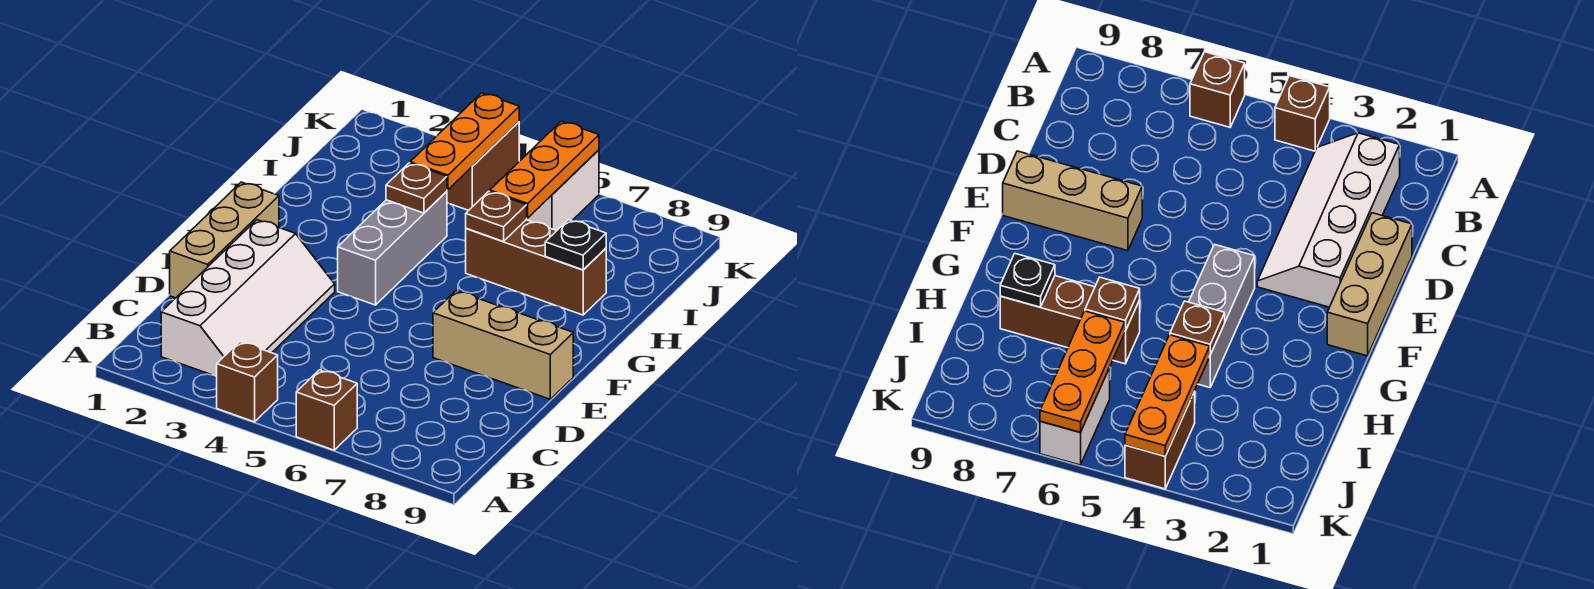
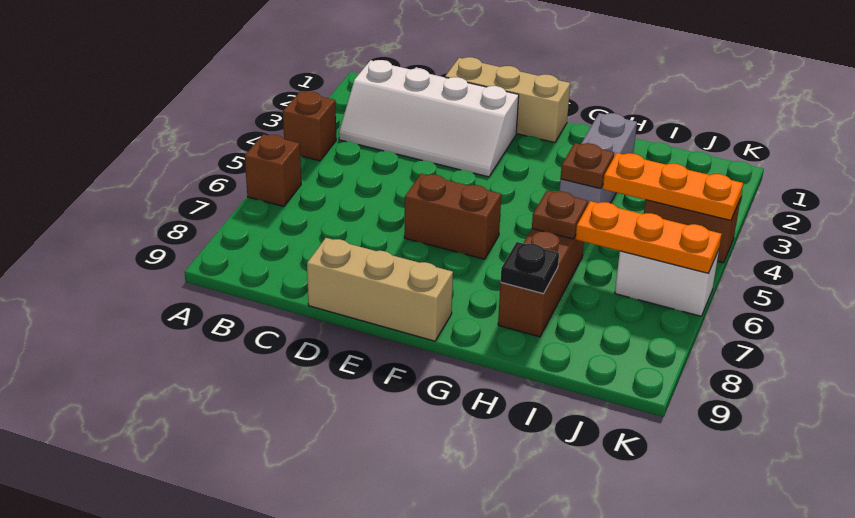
none -> brown brick E6:F6 level 1
tan brick E7:E9 level 1 -> tan brick D9:F9 level 1
grey brick F4:H4 level 1 -> grey brick H2:H4 level 1

